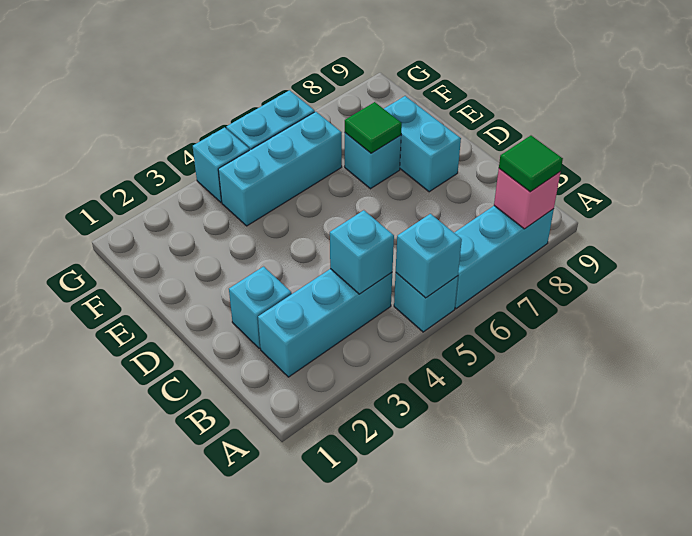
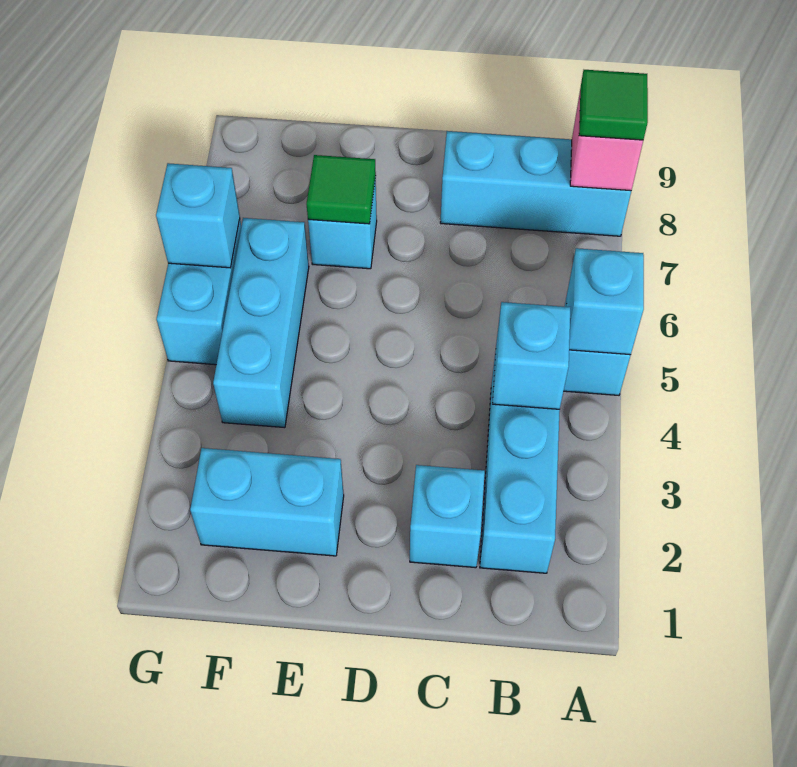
cyan brick A6:A8 level 1 -> cyan brick A8:C8 level 1
cyan brick D8:E8 level 1 -> cyan brick E2:F2 level 1
cyan brick G4 level 1 -> cyan brick G6 level 2

